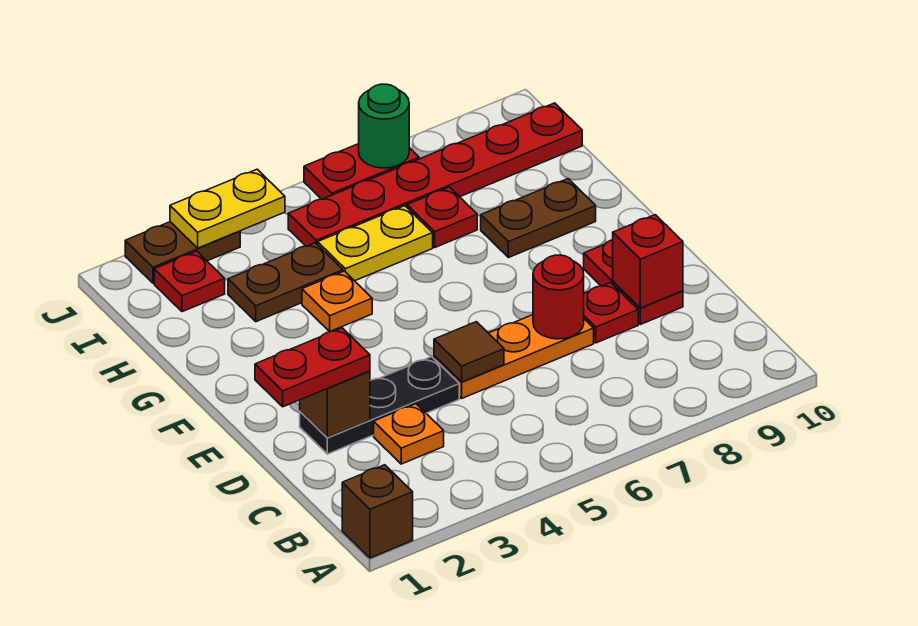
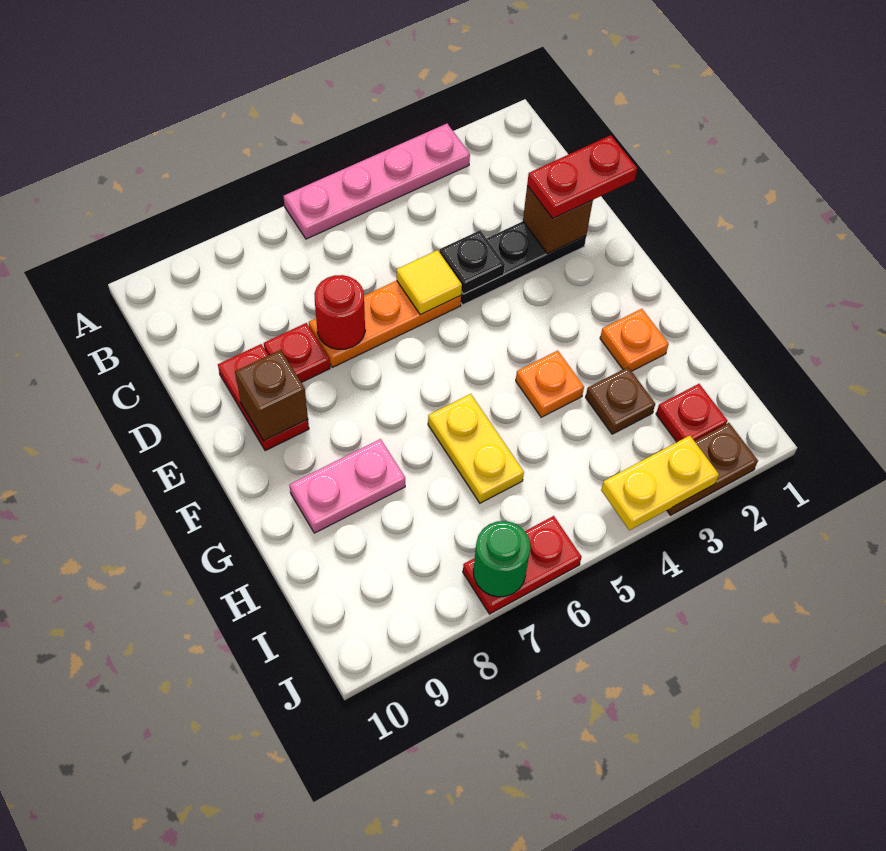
brown brick A1 level 1 -> brown brick E9 level 2
none -> pink plate A3:A6 level 1
orange plate C3 level 1 -> orange plate G2 level 1
none -> black plate D4 level 2
brown tile D5 level 2 -> yellow tile D5 level 2
red brick D9 level 2 -> none
brown plate G8:G9 level 1 -> pink plate G8:G9 level 1
brown plate H3:H4 level 1 -> brown plate H3 level 1
yellow plate H5:H6 level 1 -> yellow plate G6:H6 level 1
red plate H7 level 1 -> none
red plate I5:I10 level 1 -> none

